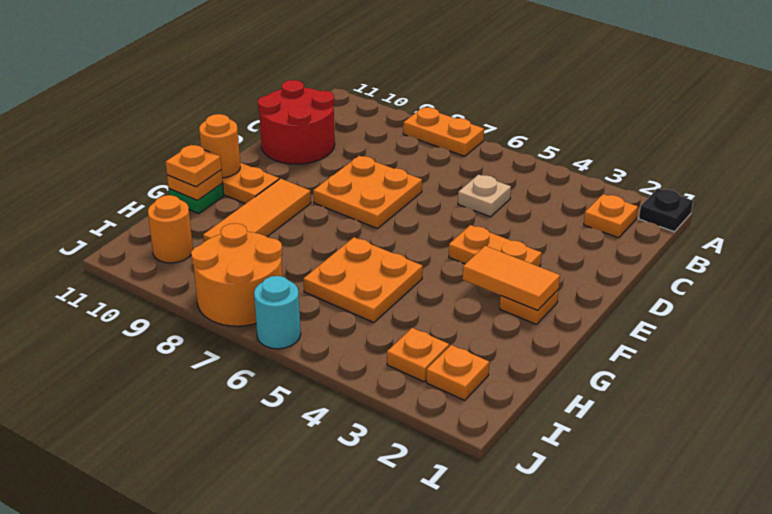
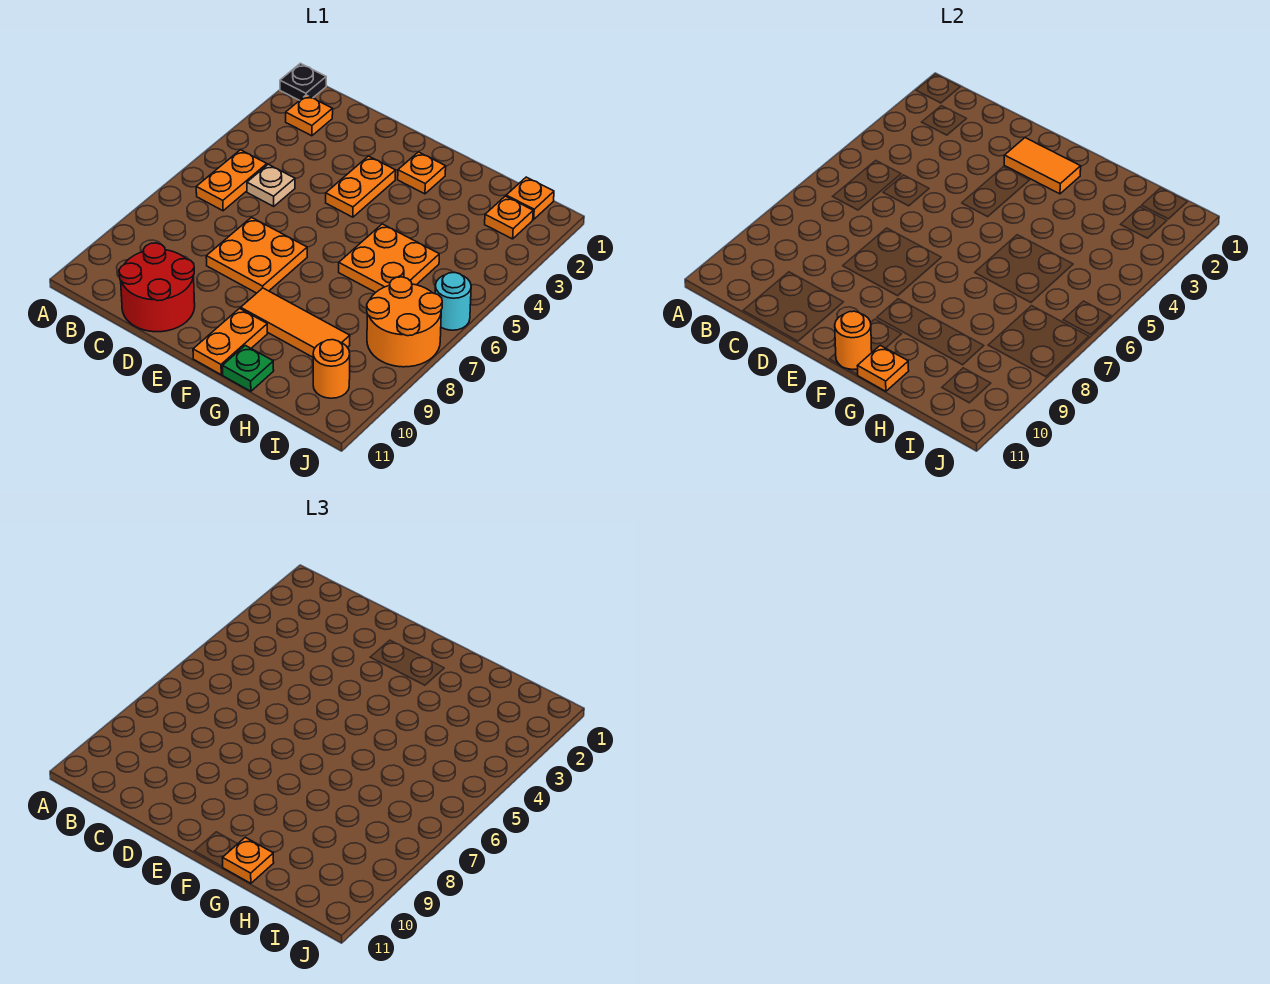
orange plate A7:A8 level 1 -> orange plate B5:B6 level 1
orange tile F2:F3 level 2 -> orange tile E2:F2 level 2
orange plate I3 level 1 -> orange plate I1 level 1

